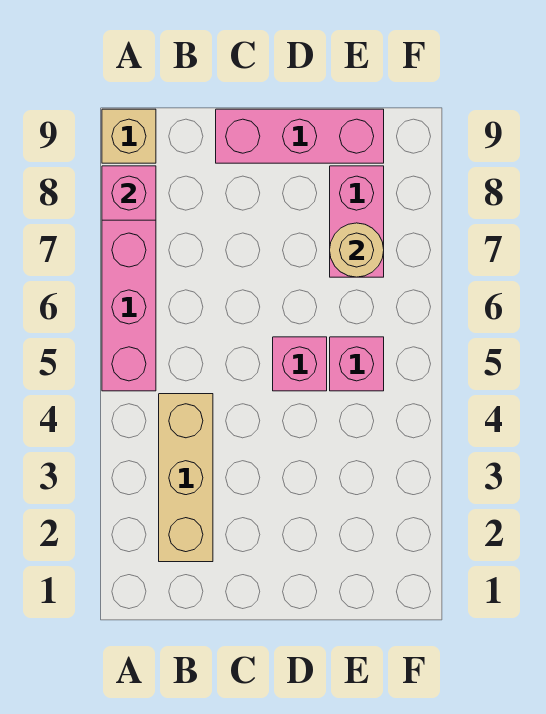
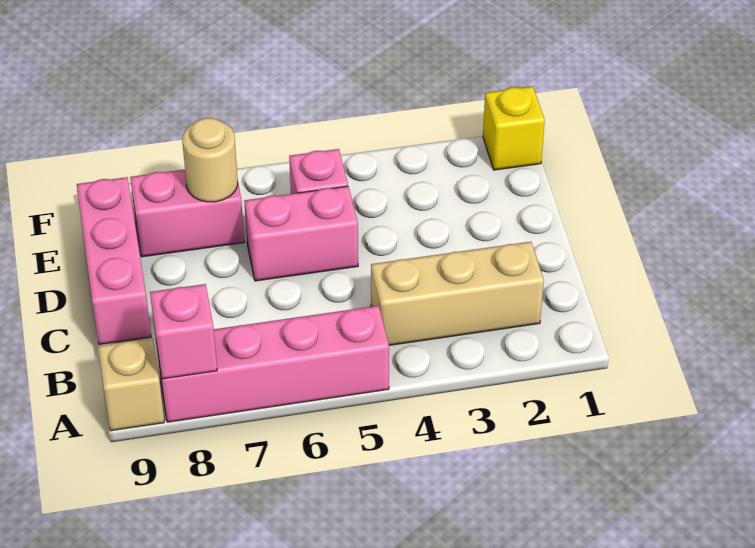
pink brick D5 level 1 -> pink brick D5:D6 level 1
none -> yellow brick F1 level 1

